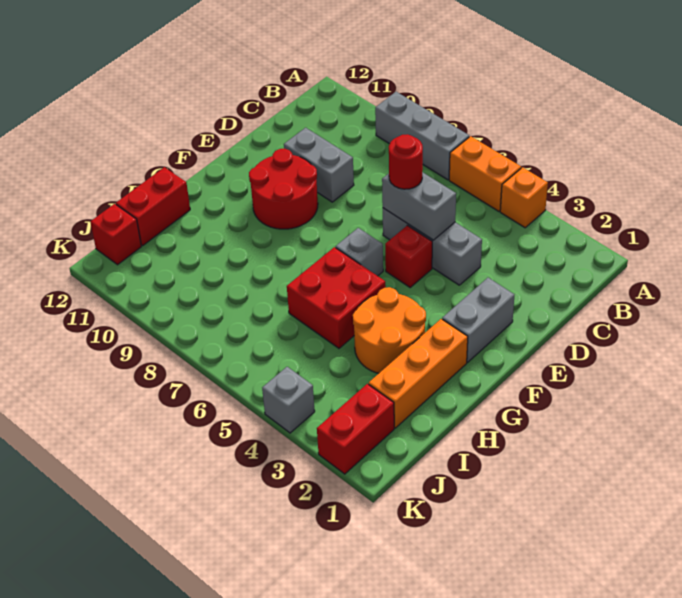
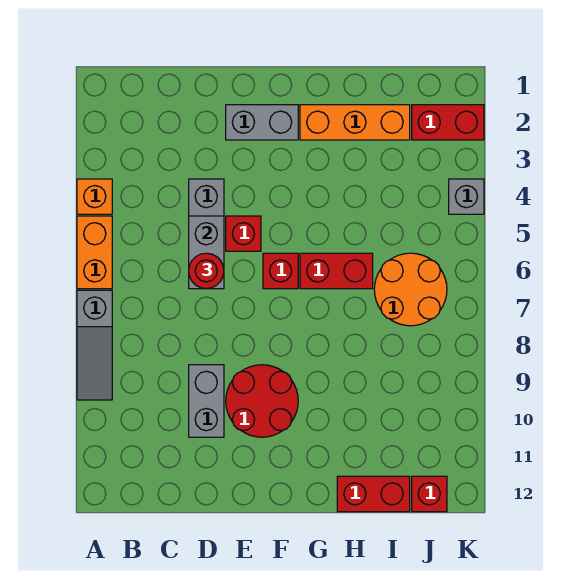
grey brick A7:A9 level 1 -> grey slope A7:A9 level 1 top 7
grey brick F6 level 1 -> red brick F6 level 1
orange round brick G3:H4 level 1 -> orange round brick I6:J7 level 1
red brick G5:H6 level 1 -> red brick G6:H6 level 1

